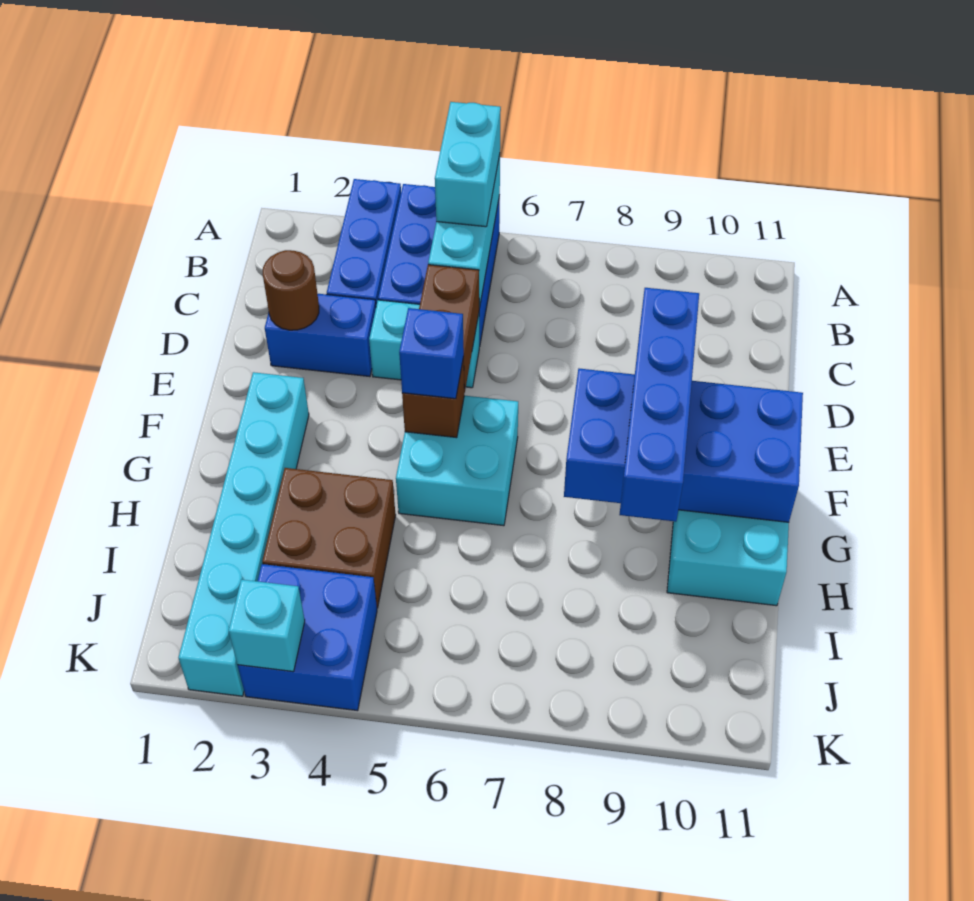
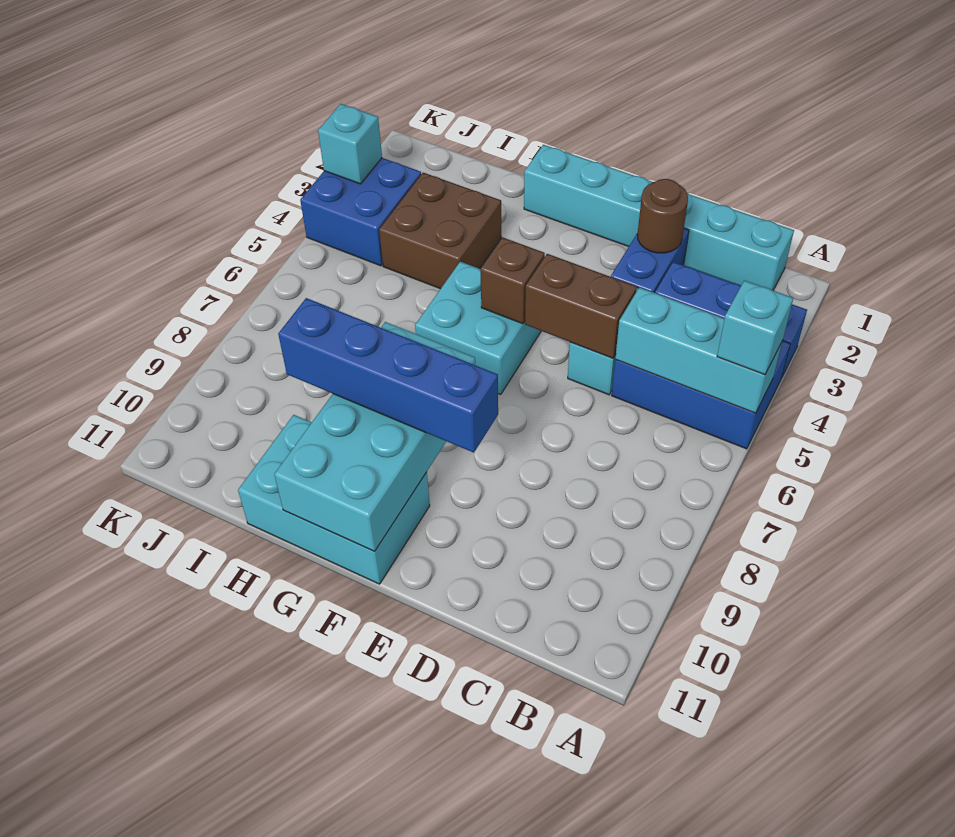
cyan brick A5:B5 level 3 -> cyan brick A5 level 3
cyan brick F2:K2 level 1 -> cyan brick B1:G1 level 1
blue brick F5 level 3 -> none
blue brick F8:G11 level 2 -> cyan brick F8:G11 level 2

